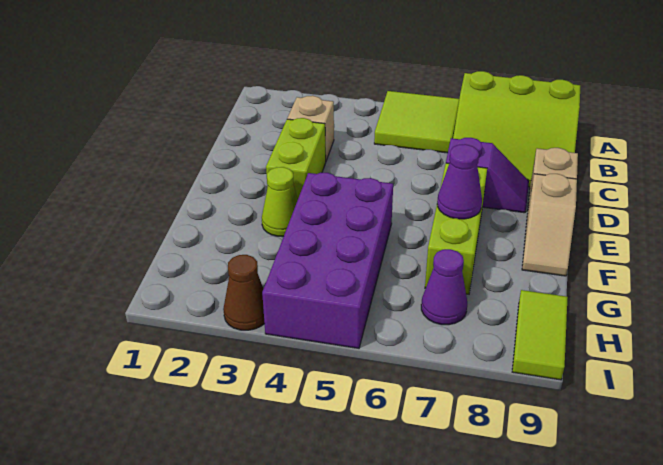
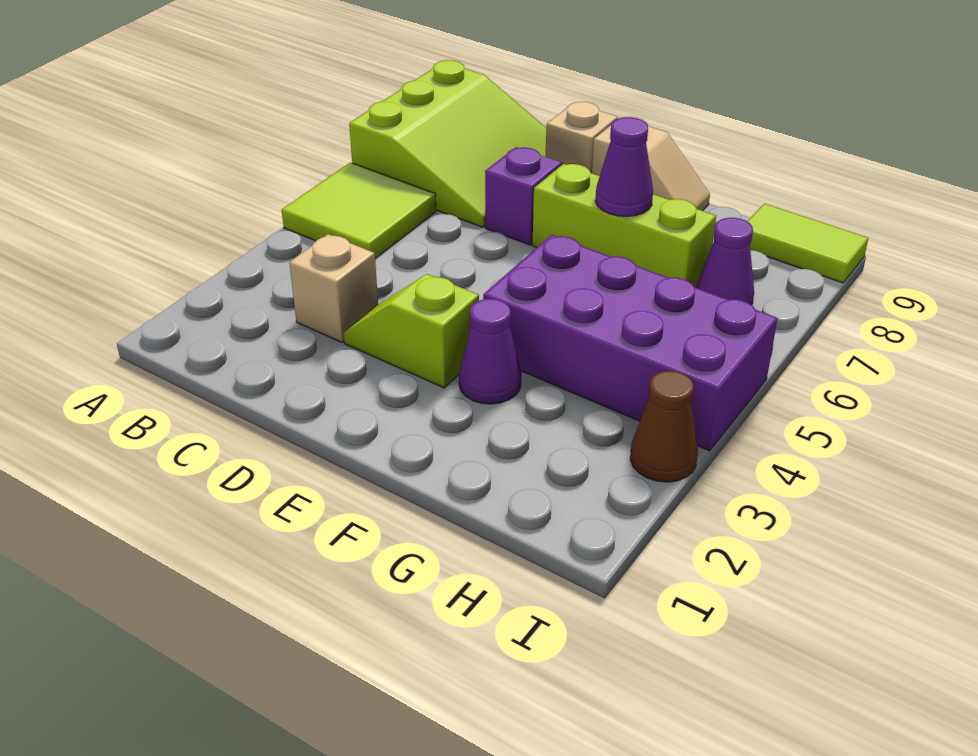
lime brick D3:E3 level 1 -> lime slope D3:E3 level 1 top E
lime cone F3 level 1 -> purple cone F3 level 1

